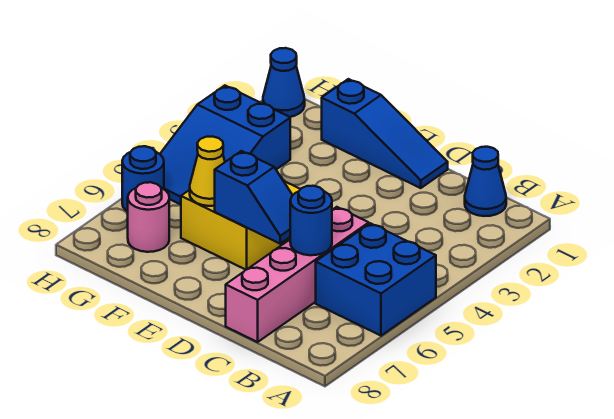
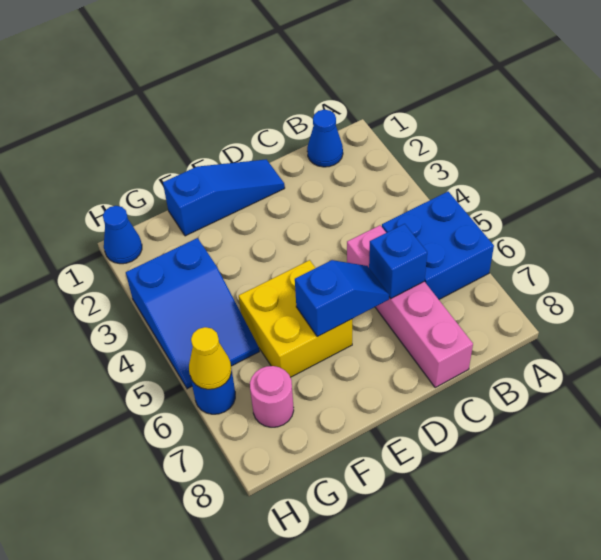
blue round brick C6 level 2 -> blue brick C6 level 2
yellow cone F6 level 2 -> yellow cone H6 level 2

